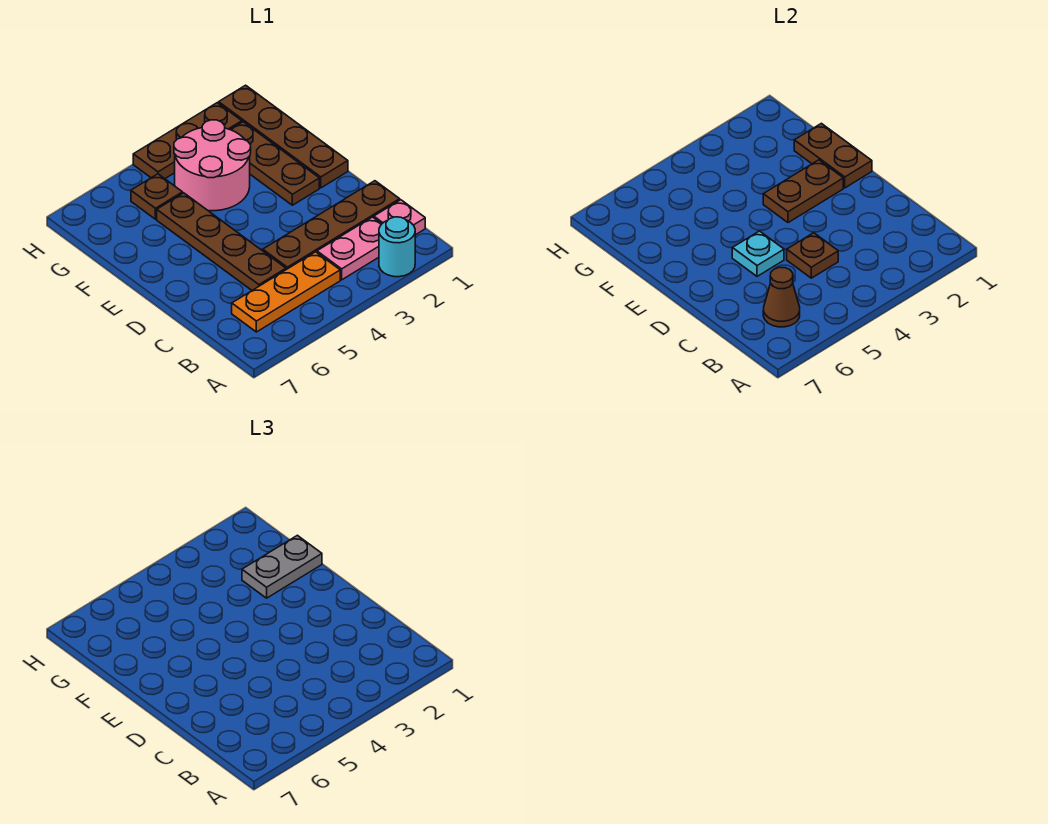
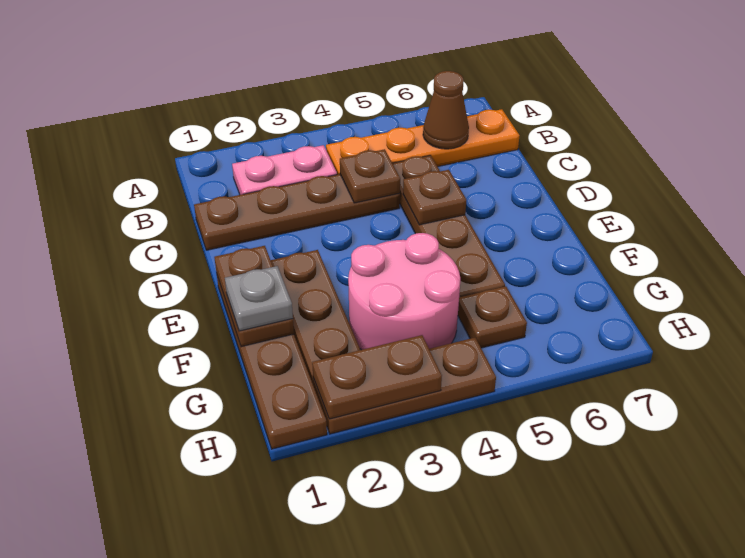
cyan round brick A2 level 1 -> none
pink plate B1 level 1 -> none
orange plate B4:B6 level 1 -> orange plate B4:B7 level 1
cyan plate D5 level 2 -> brown plate D5 level 2
brown plate E2:E3 level 2 -> brown plate H2:H3 level 2
grey plate F1:F2 level 3 -> grey plate F1 level 3

